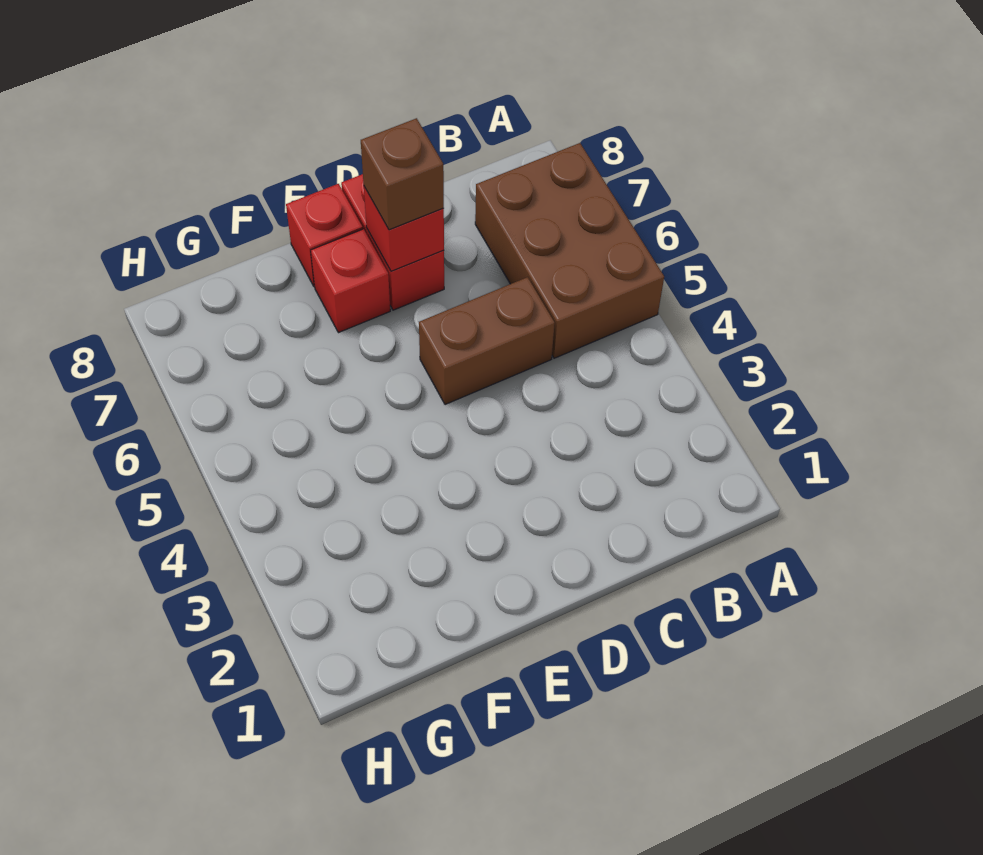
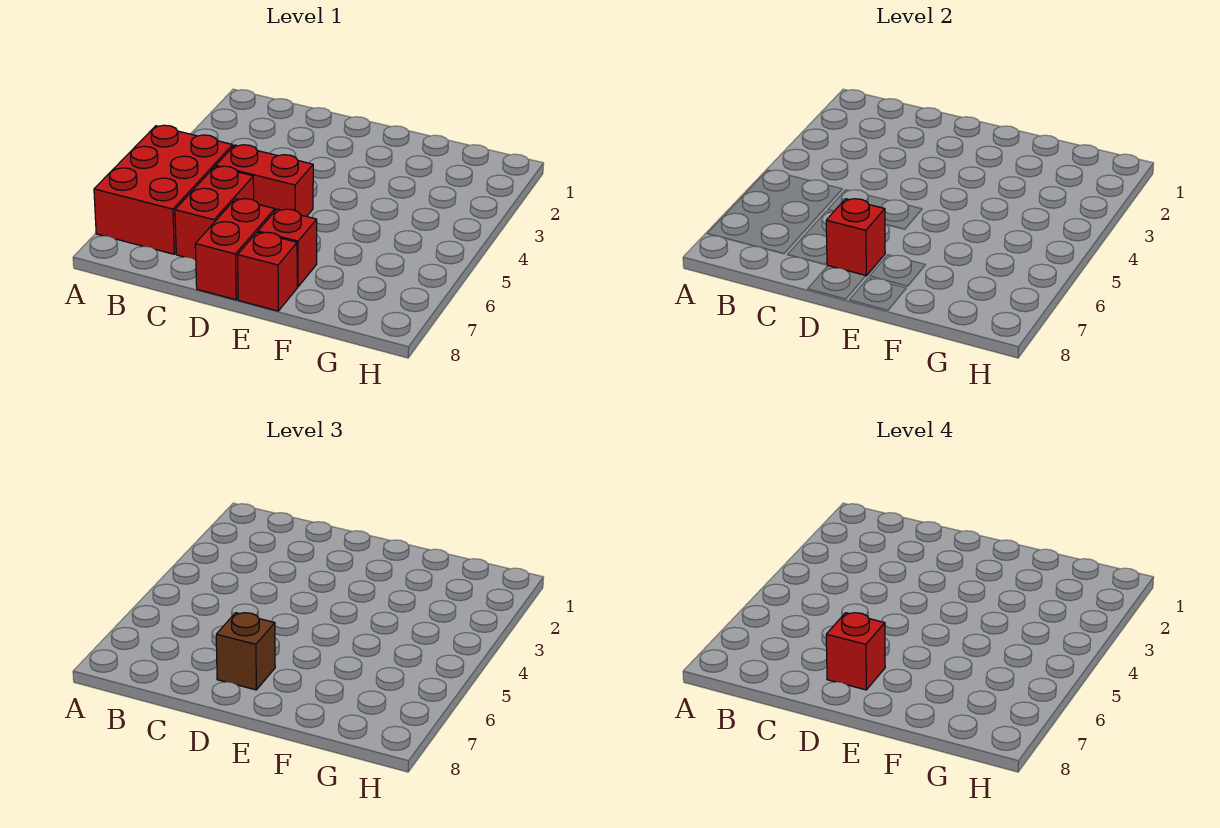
brown brick A5:B7 level 1 -> red brick A5:B7 level 1
brown brick C5:D5 level 1 -> red brick C5:D5 level 1
none -> red brick C6:C7 level 1
none -> red brick D7 level 4

